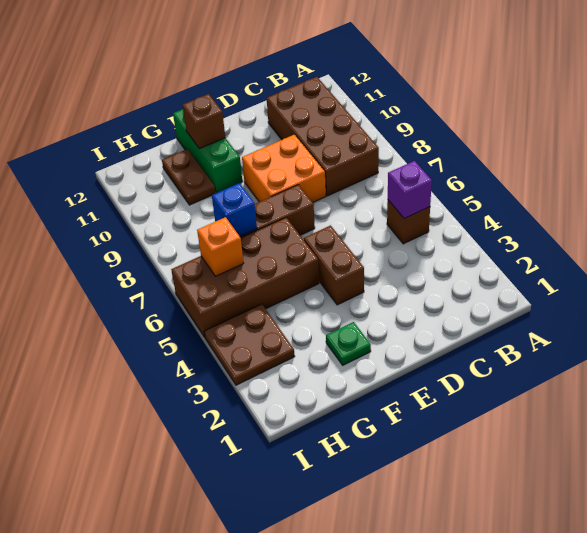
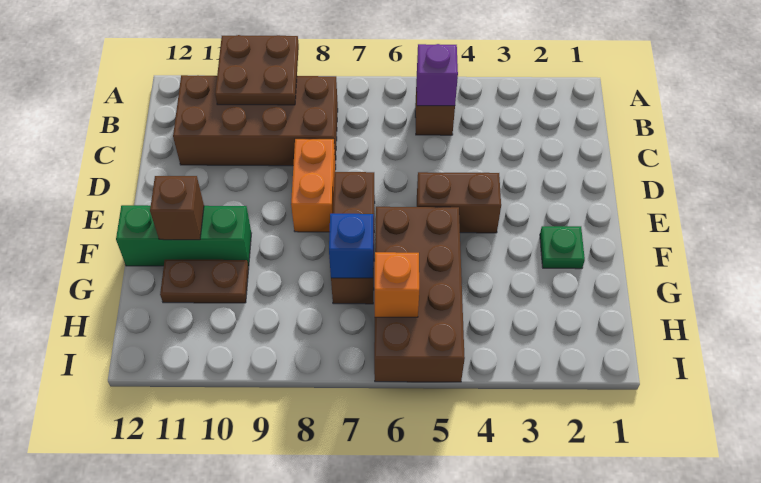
orange brick D8:E9 level 1 -> orange brick D8:E8 level 1
brown plate H3:I4 level 1 -> brown plate A9:B10 level 2

